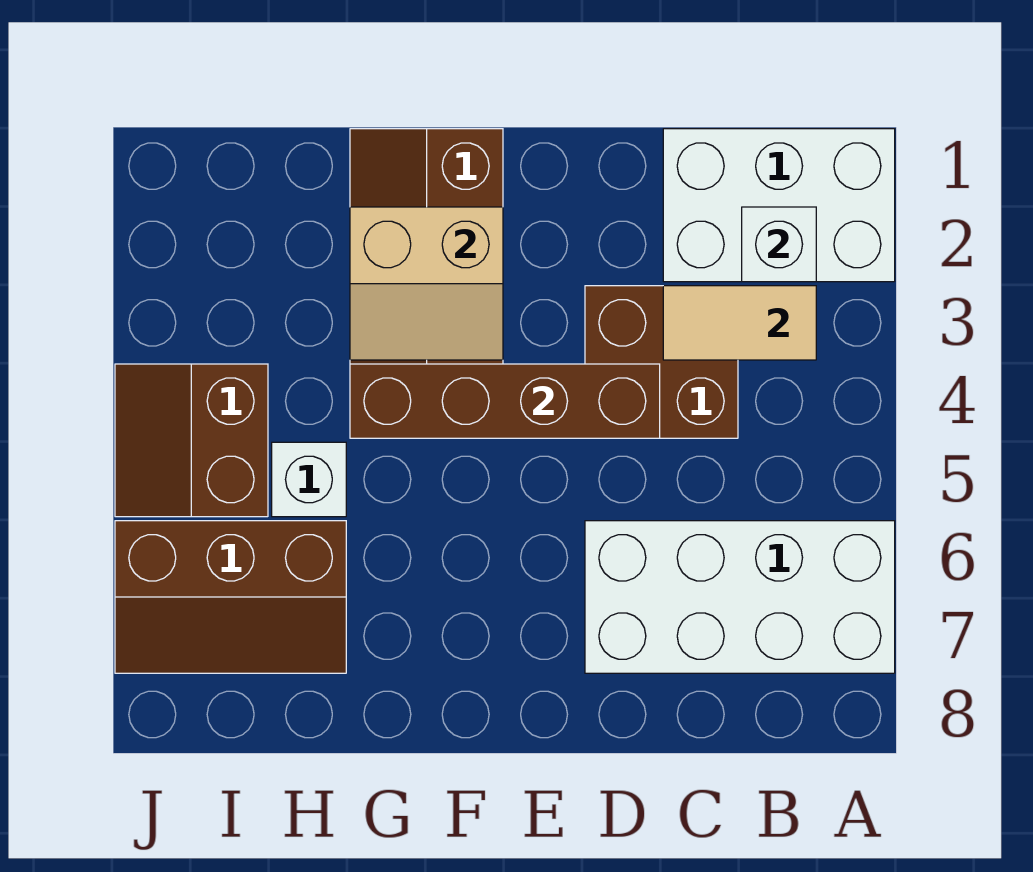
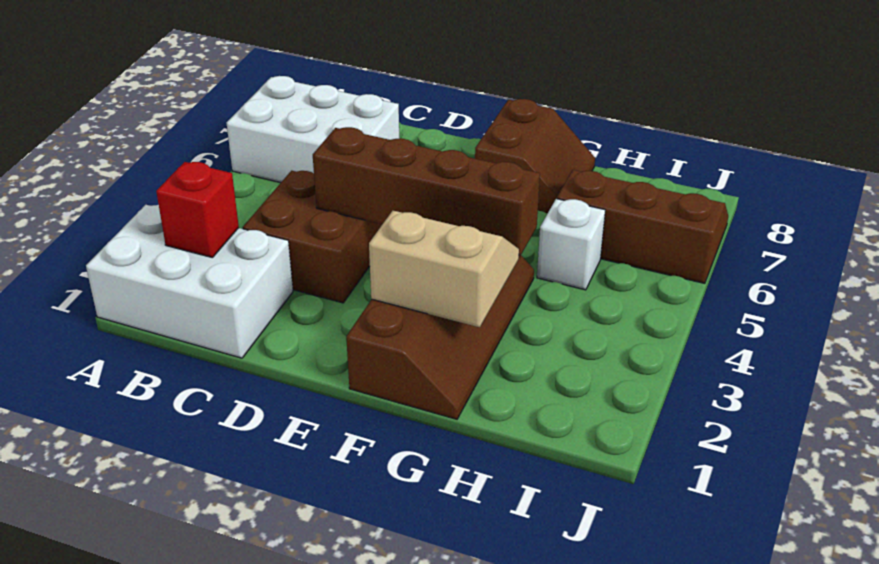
white brick A6:D7 level 1 -> white brick A6:C7 level 1
white brick B2 level 2 -> red brick B2 level 2
tan tile B3:C3 level 2 -> none
brown slope I4:J5 level 1 top I -> brown slope F7:G8 level 1 top F

